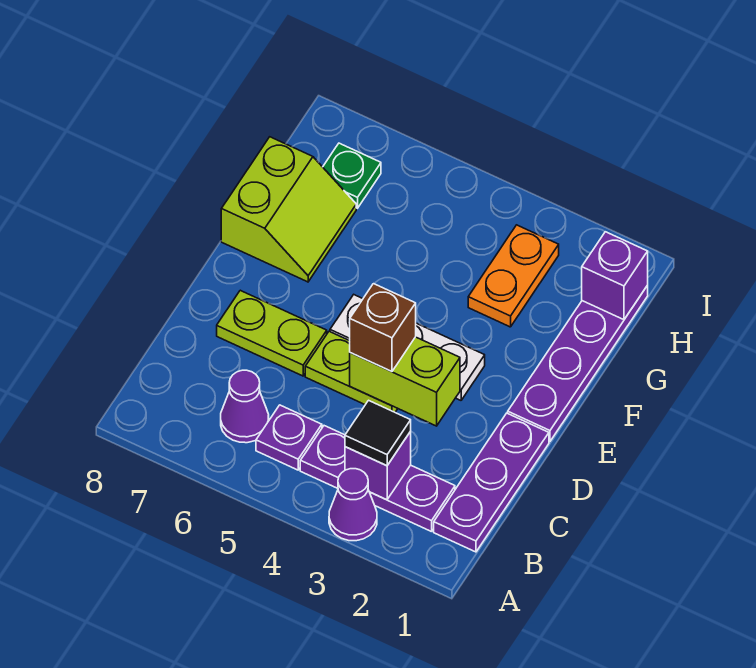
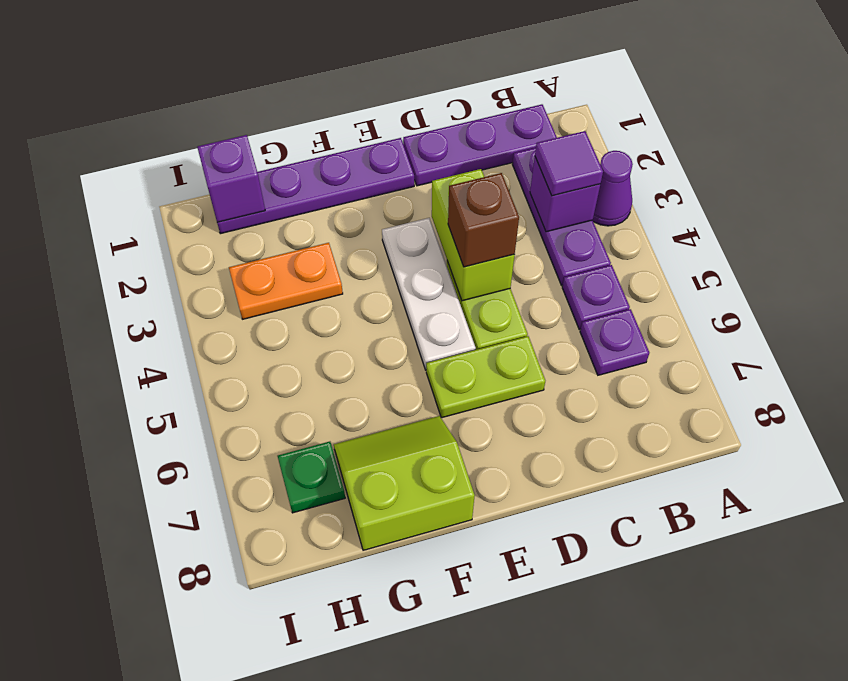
black tile B3 level 3 -> purple tile B3 level 3
purple cone B6 level 1 -> purple plate B6 level 1
lime plate D6:D7 level 1 -> lime plate D6:E6 level 1

